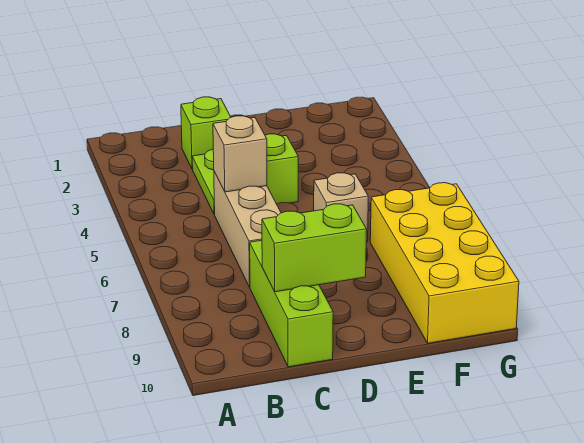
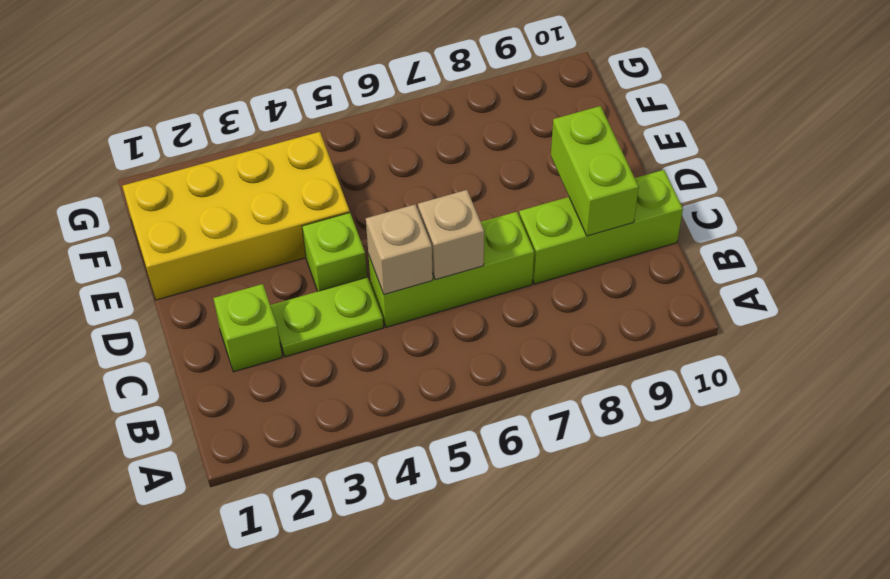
tan brick C5:C7 level 1 -> lime brick C5:C7 level 1
tan brick E6 level 1 -> tan brick C6 level 2
yellow brick F7:G10 level 1 -> yellow brick E1:F4 level 1

